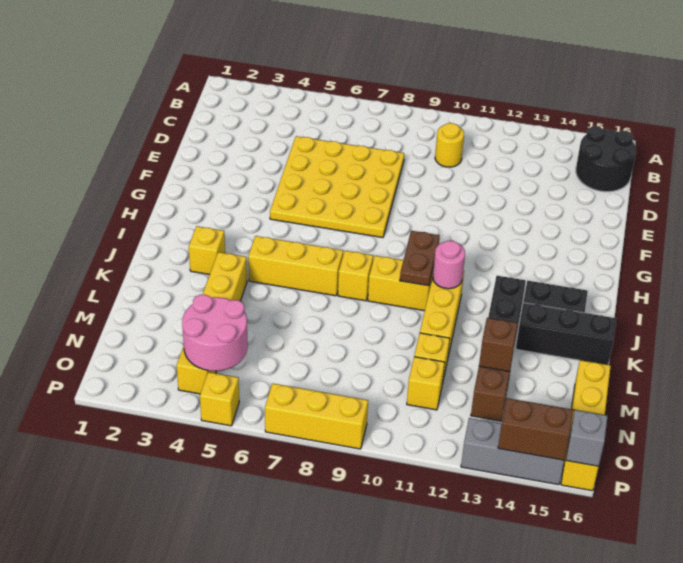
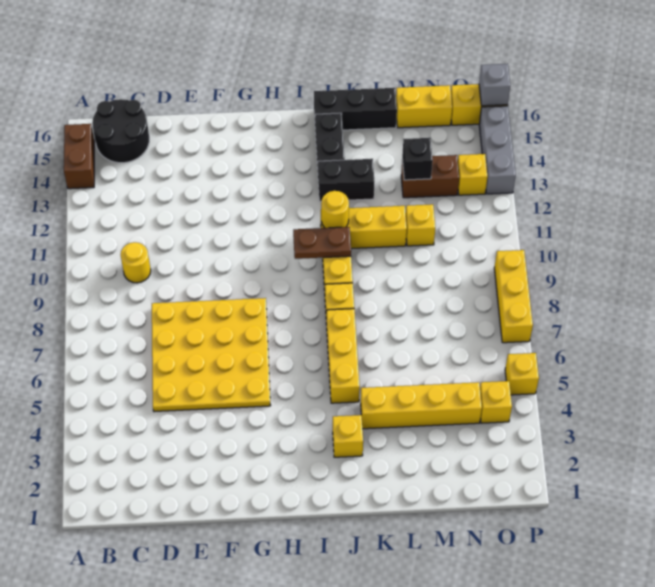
pink round brick J11 level 2 -> yellow round brick J11 level 2
black brick K14:K16 level 1 -> black brick J16:L16 level 1
brown brick M13 level 2 -> black brick M13 level 2
pink round brick N4:O5 level 2 -> none
yellow brick N11 level 1 -> yellow brick O13 level 1
brown brick P14:P15 level 2 -> brown brick A14:A15 level 1

